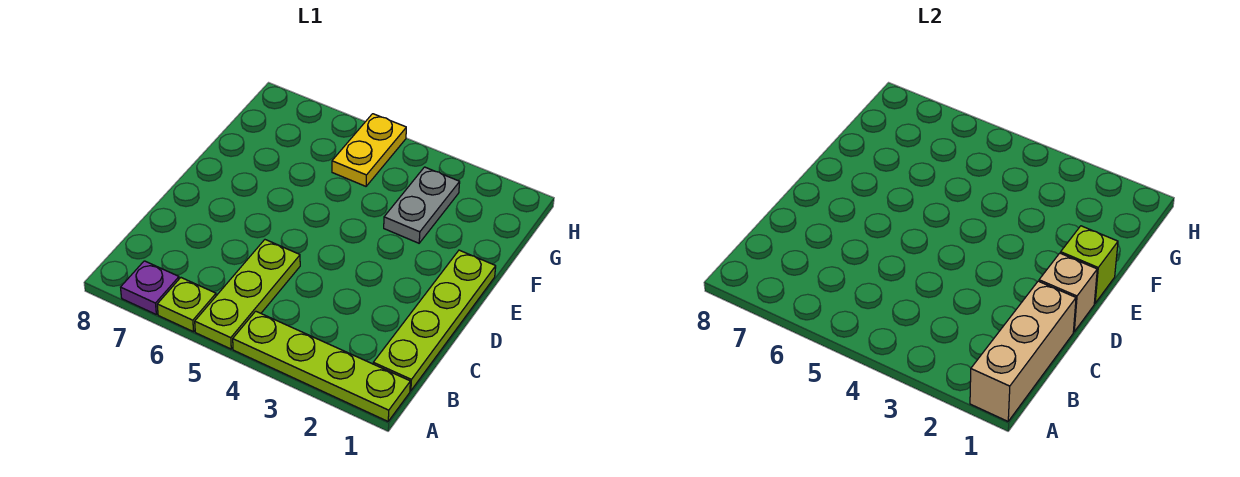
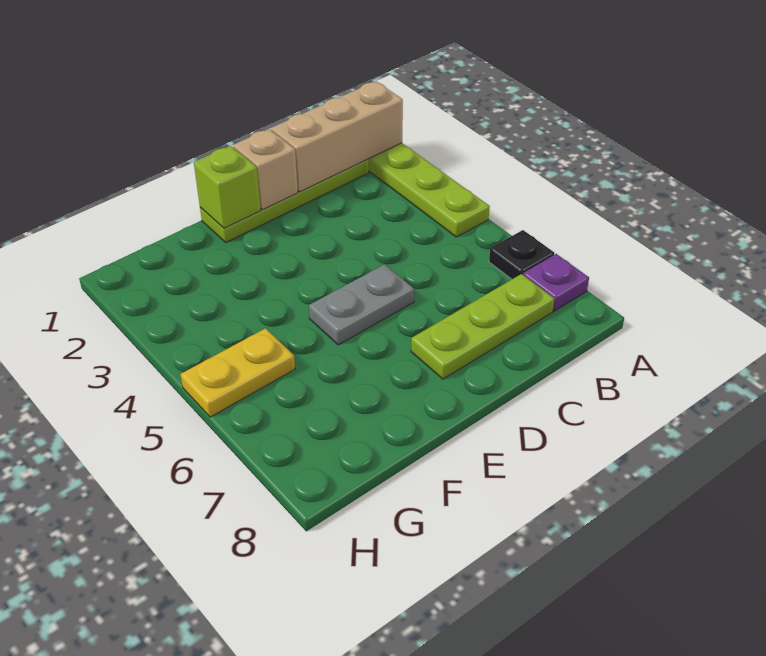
lime plate A5:C5 level 1 -> lime plate B7:D7 level 1
lime plate A6 level 1 -> black plate A6 level 1
grey plate F3:G3 level 1 -> grey plate D5:E5 level 1

